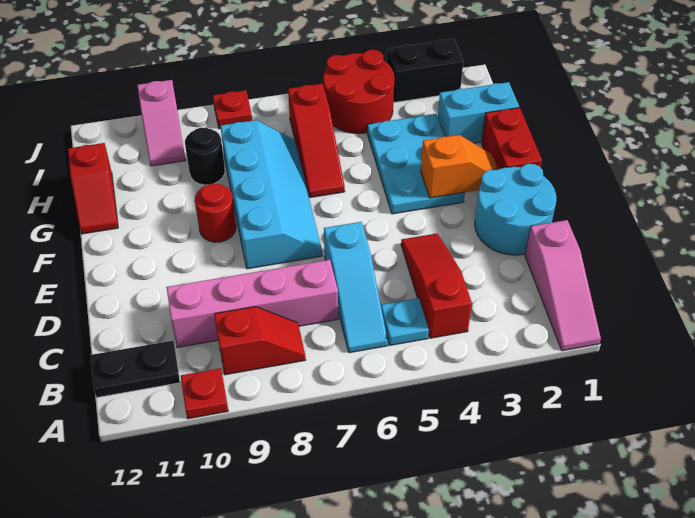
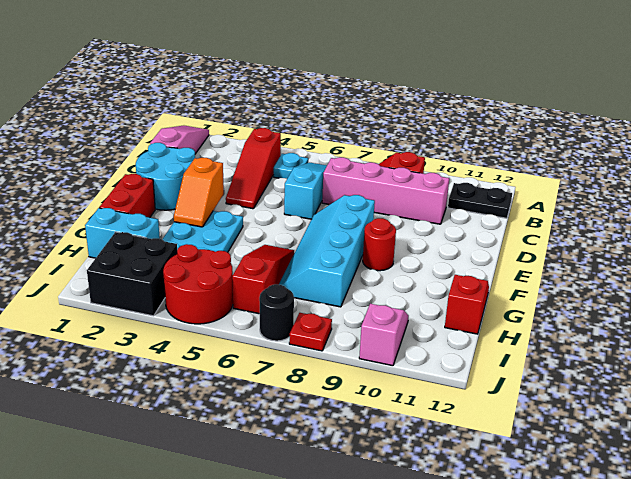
red plate A10 level 1 -> none
orange slope F2:F3 level 2 top 3 -> orange slope E3:F3 level 2 top E
black round brick H9 level 1 -> black round brick J7 level 1
black brick J2:J3 level 1 -> black brick I2:J3 level 1

